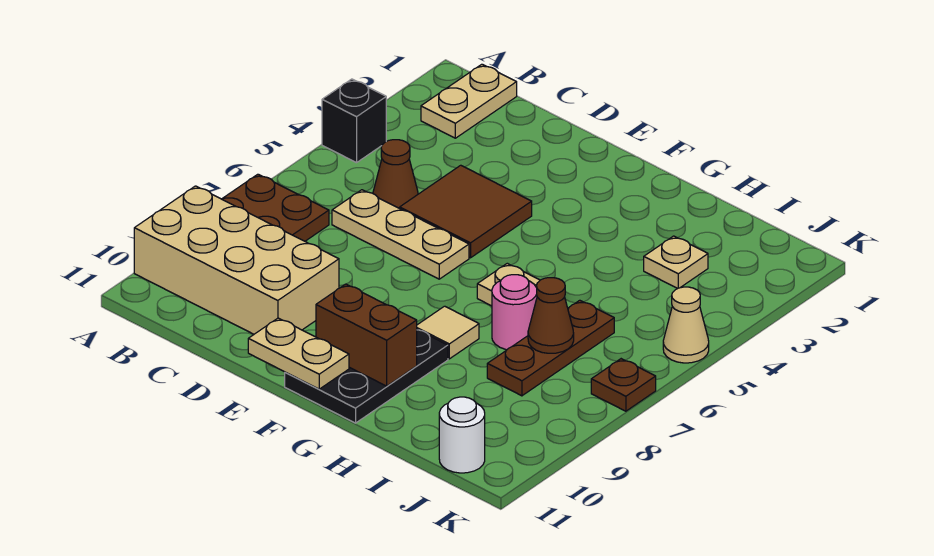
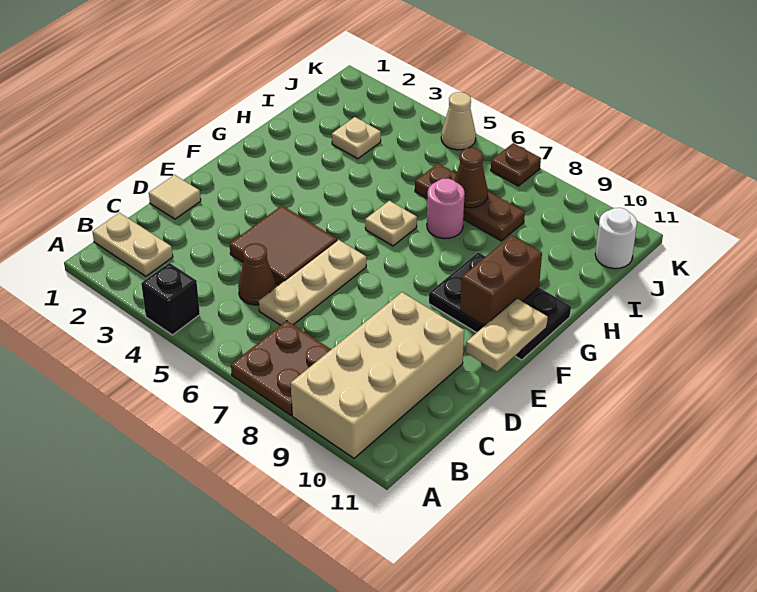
tan tile G8 level 1 -> tan tile D1 level 1

